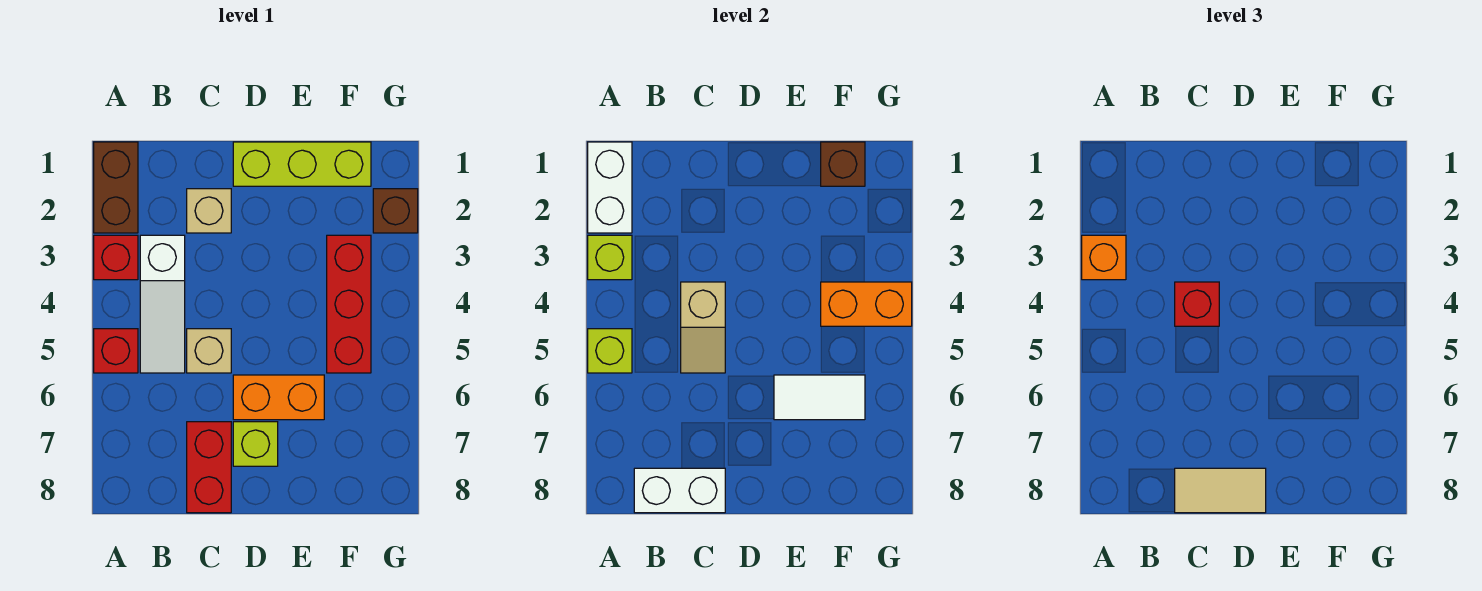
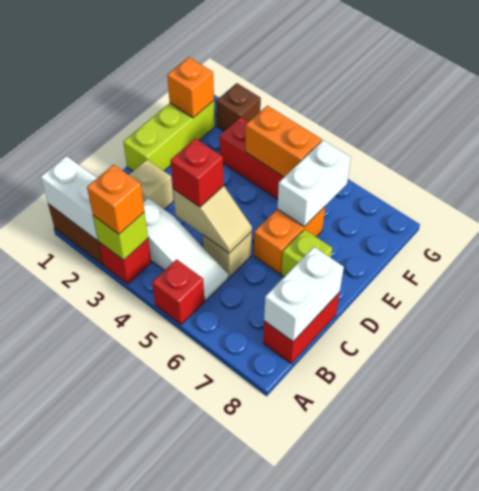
lime brick A5 level 2 -> none
red brick C7:C8 level 1 -> red brick B8:C8 level 1
tan tile C8:D8 level 3 -> none
white tile E6:F6 level 2 -> white brick E6:F6 level 2
brown brick F1 level 2 -> orange brick F1 level 2
orange brick F4:G4 level 2 -> orange brick F4:F5 level 2

